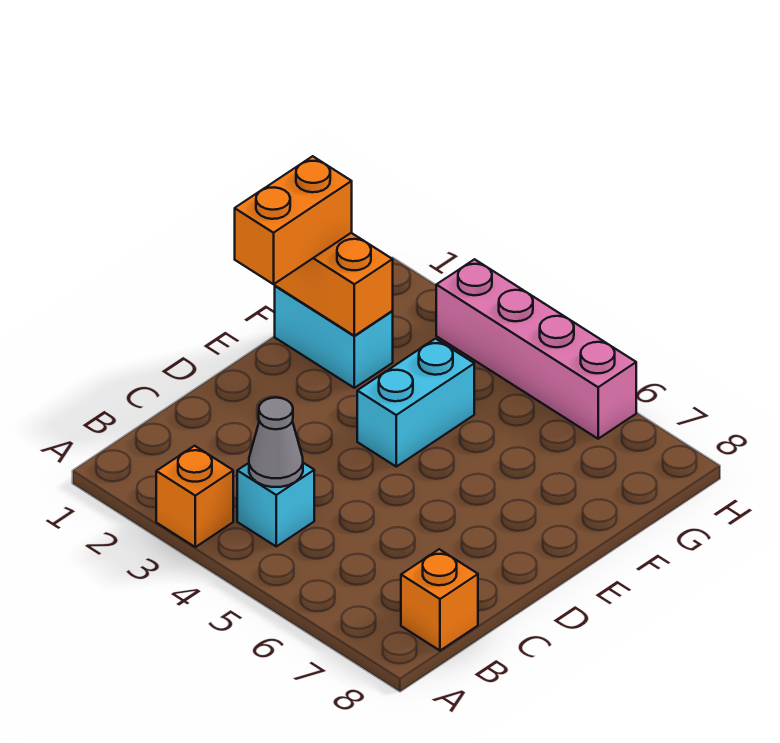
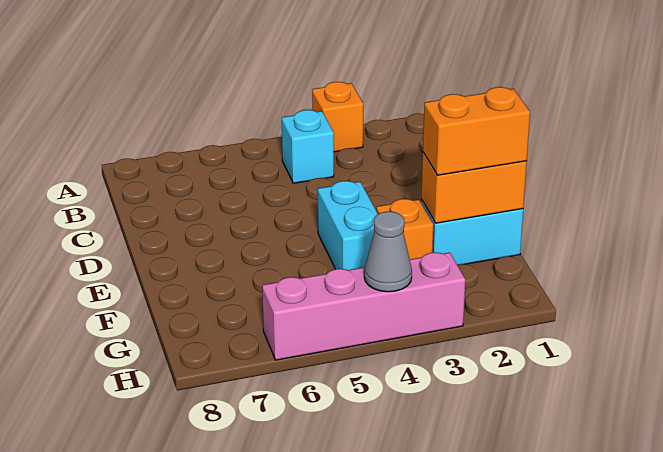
grey cone B4 level 2 -> grey cone H4 level 2
orange brick B8 level 1 -> orange brick F3 level 1
orange brick E1:F1 level 3 -> orange brick F1:F2 level 3

